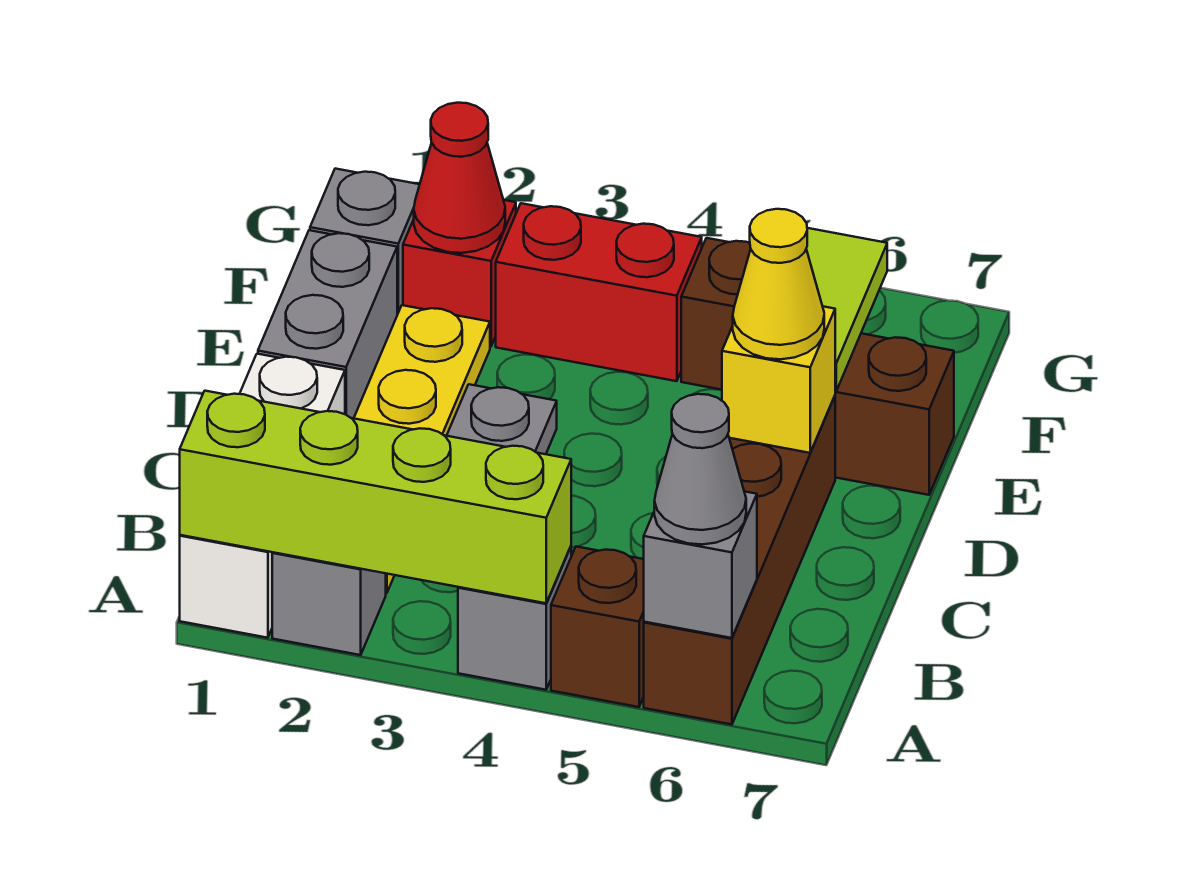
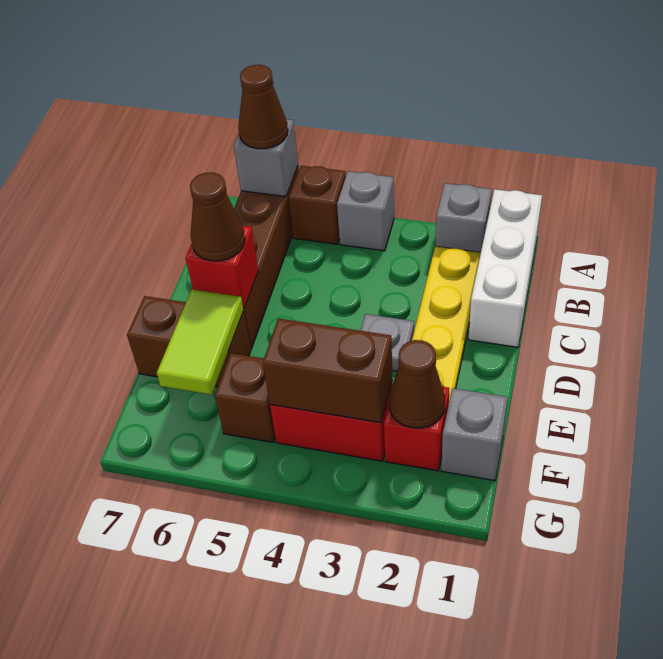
lime brick A1:A4 level 2 -> none
grey cone A6 level 3 -> brown cone A6 level 3
grey brick D1:E1 level 1 -> none
yellow brick D6 level 2 -> red brick D6 level 2
yellow cone D6 level 3 -> brown cone D6 level 3
red cone F2 level 2 -> brown cone F2 level 2
none -> brown brick F3:F4 level 2

